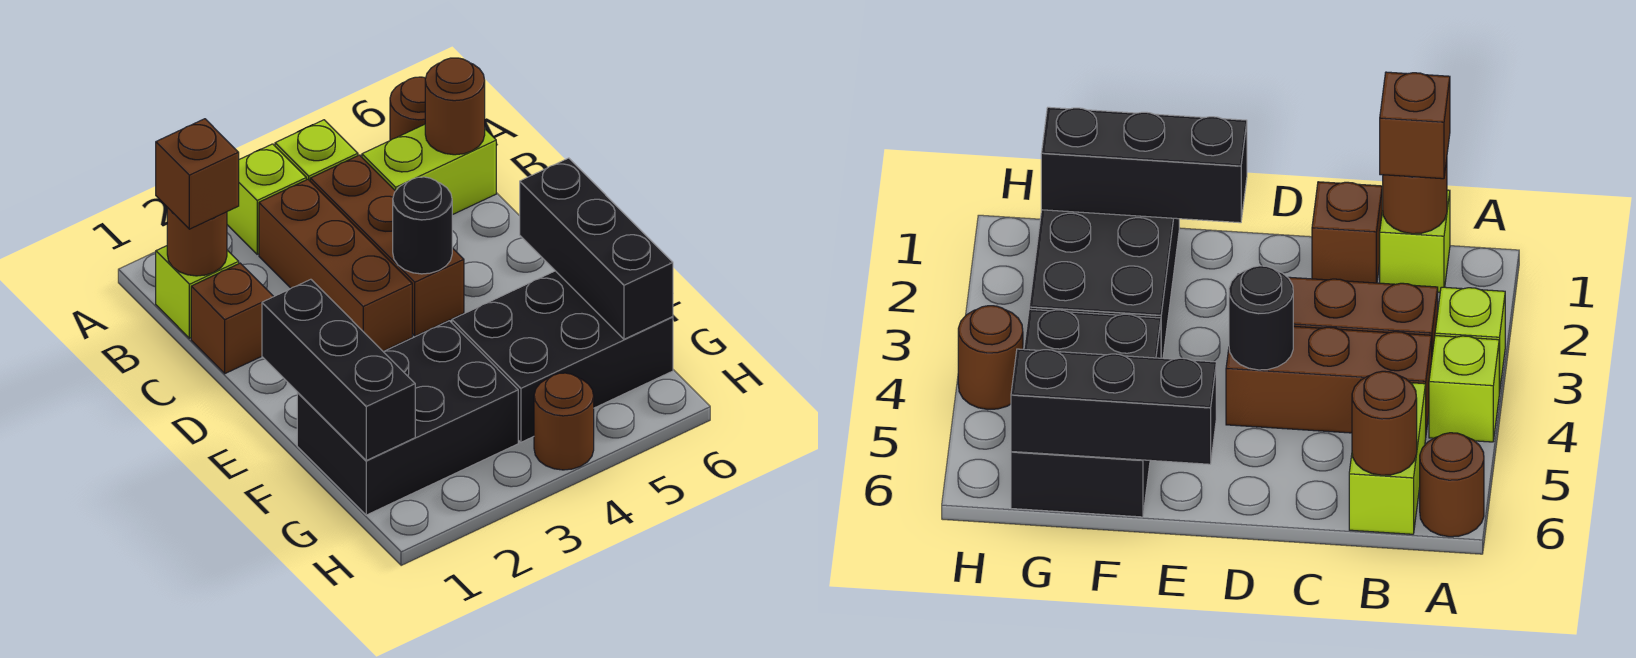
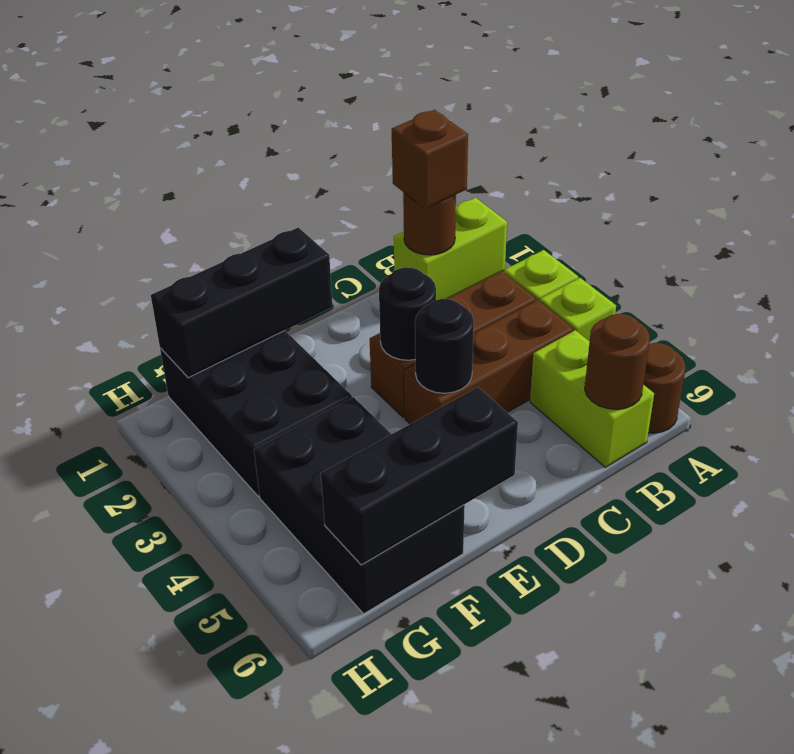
lime brick B1 level 1 -> lime brick A1:B1 level 1
brown brick C1 level 1 -> none
none -> black round brick D3 level 2
brown round brick H4 level 1 -> none

